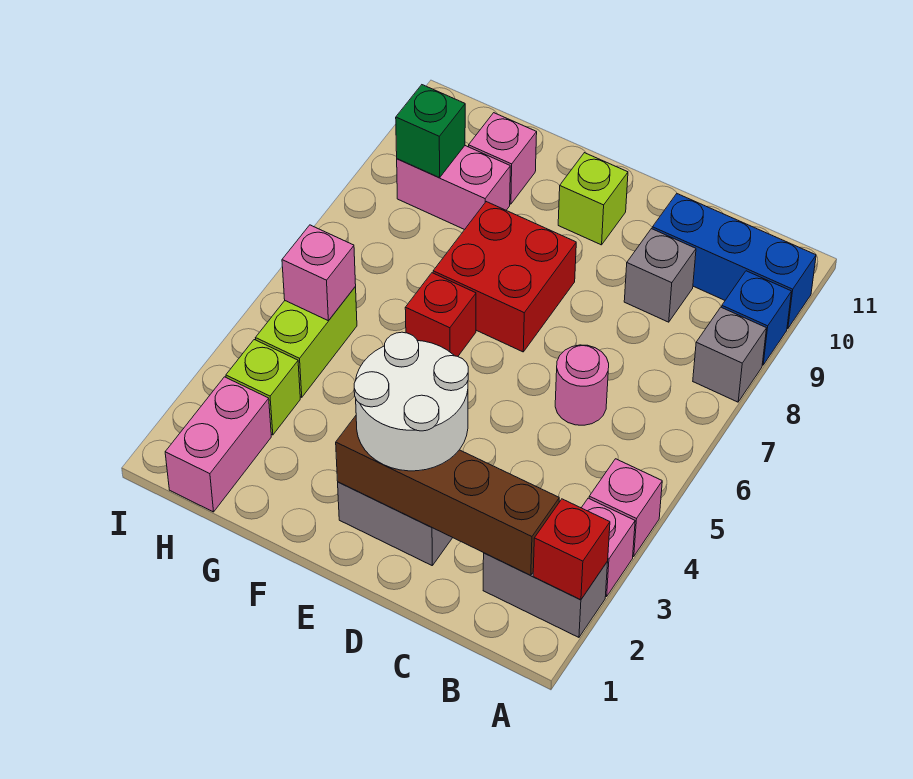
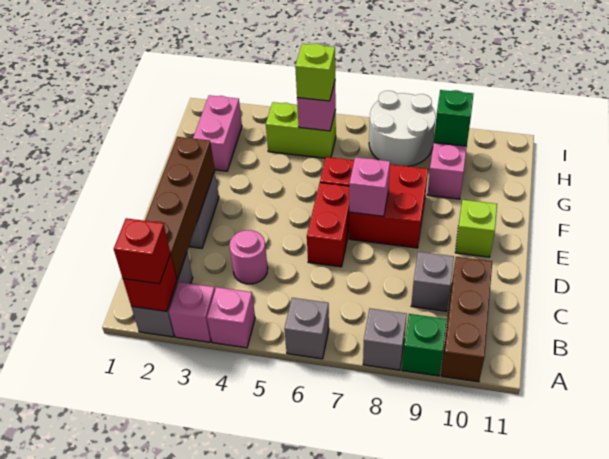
none -> red brick A2 level 3
none -> grey brick A6 level 1
blue brick A9 level 1 -> green brick A9 level 1
blue brick A10:C10 level 1 -> brown brick A10:C10 level 1
pink round brick C6 level 1 -> pink round brick C4 level 1
white round brick D2:E3 level 3 -> white round brick H7:I8 level 1
none -> red brick D6:E6 level 1
pink brick G10 level 1 -> pink brick E7 level 2
pink brick H1:H2 level 1 -> pink brick G2:H2 level 1
lime brick H3 level 1 -> lime brick H5 level 3

